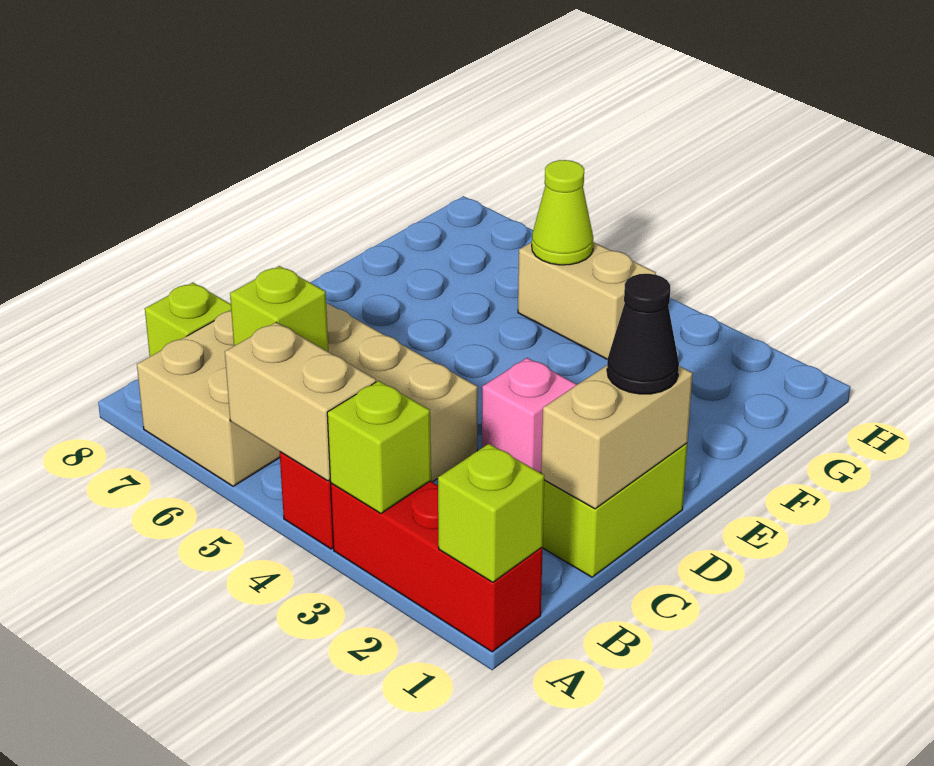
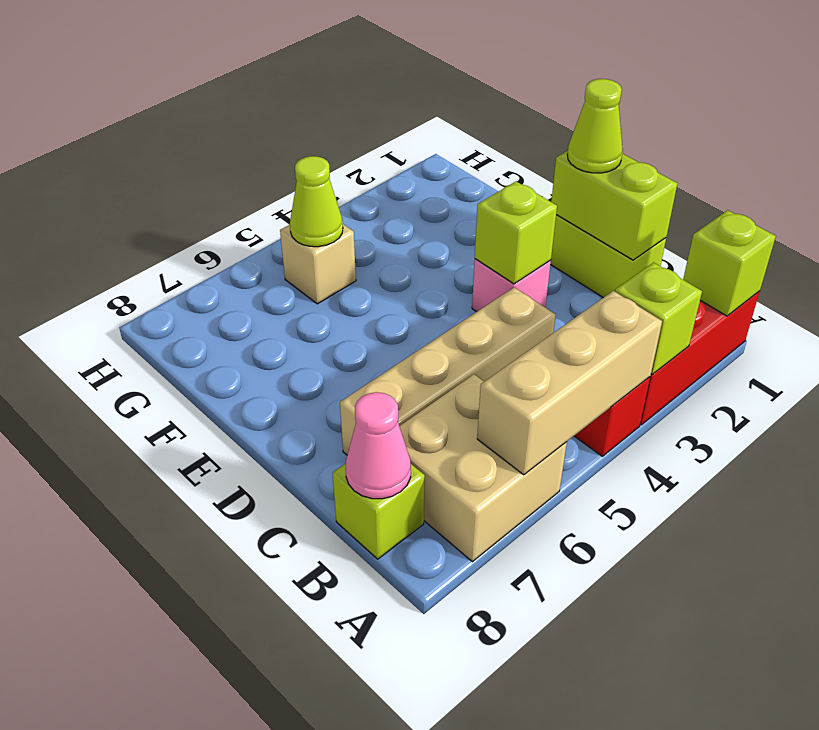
tan brick A4:A5 level 2 -> tan brick A4:A6 level 2
lime brick B6 level 2 -> lime brick D3 level 2
none -> pink cone B8 level 2
tan brick C1:D1 level 2 -> lime brick C1:D1 level 2
black cone D1 level 3 -> lime cone D1 level 3
tan brick G4:G5 level 1 -> tan brick G5 level 1

